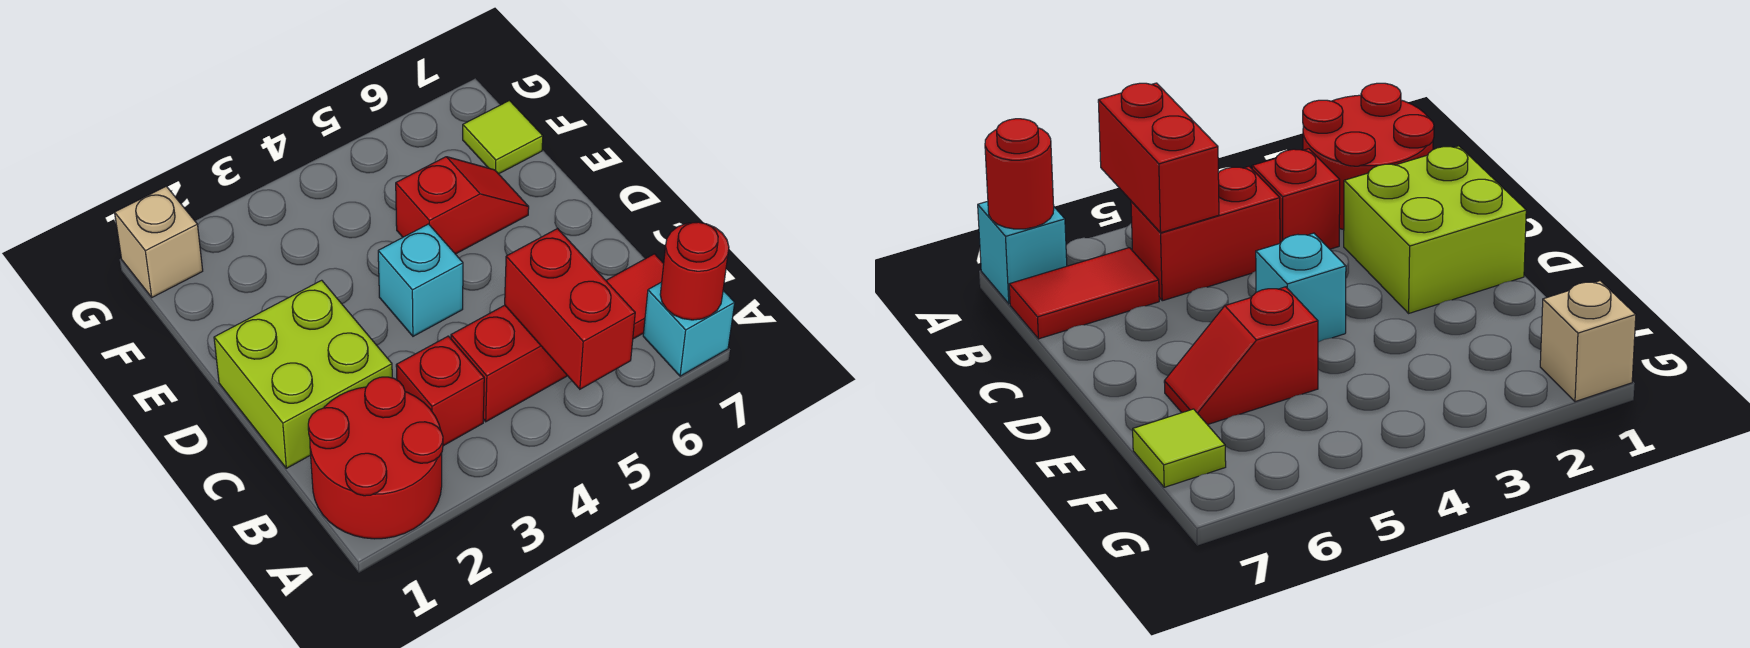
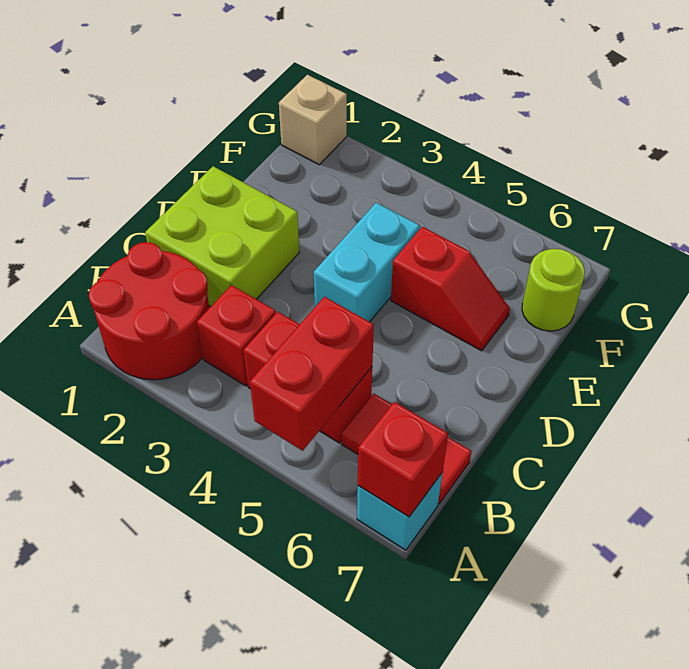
red round brick A7 level 2 -> red brick A7 level 2
cyan brick D4 level 1 -> cyan brick D4:E4 level 1
lime tile F7 level 1 -> lime round brick F7 level 1

